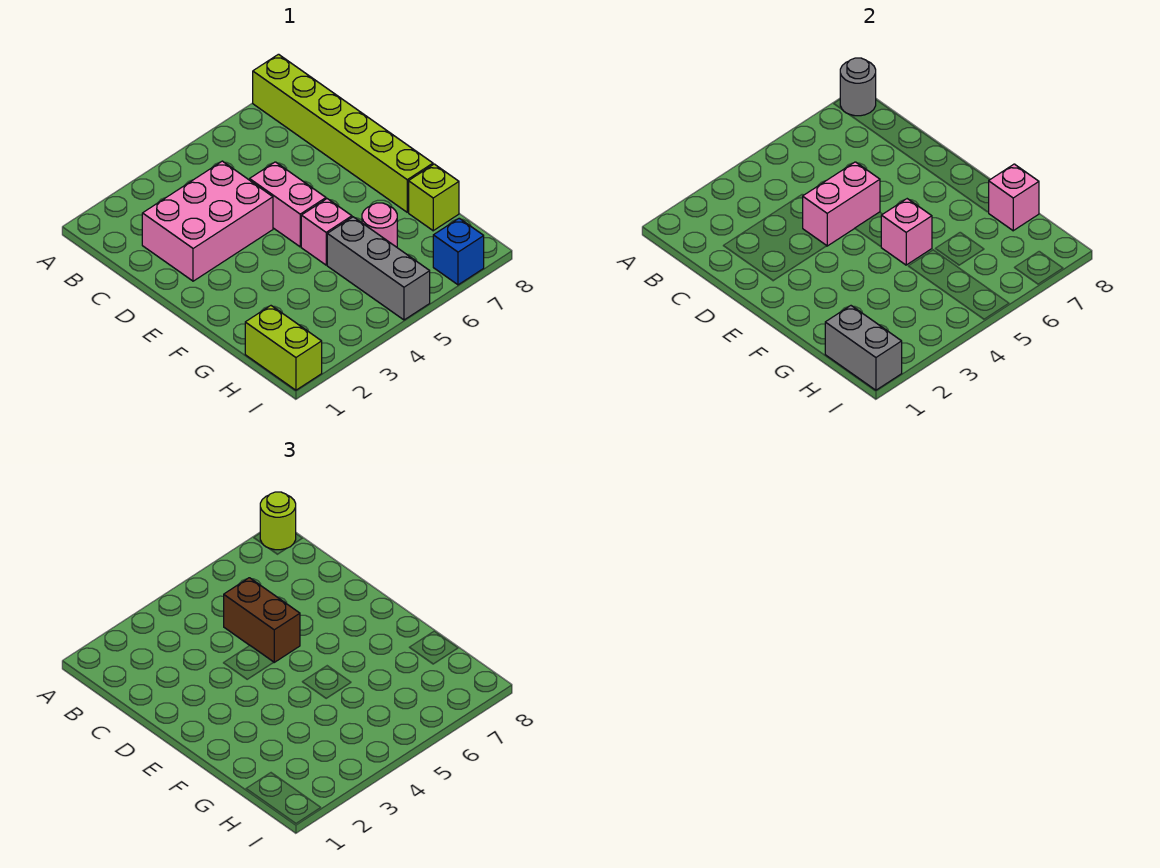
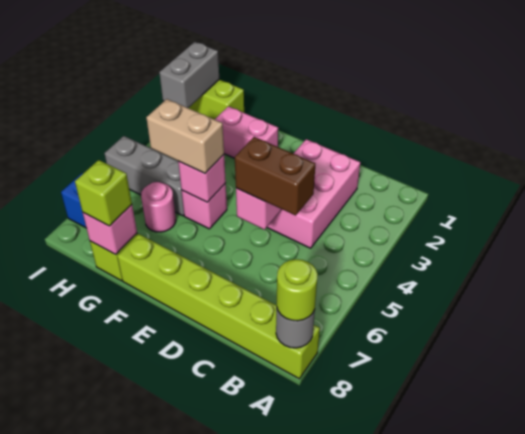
pink brick D5:E5 level 1 -> pink brick F2:G2 level 1
none -> tan brick F5:G5 level 3
none -> lime brick G8 level 3
grey brick H1:I1 level 2 -> grey brick I1:I2 level 2

